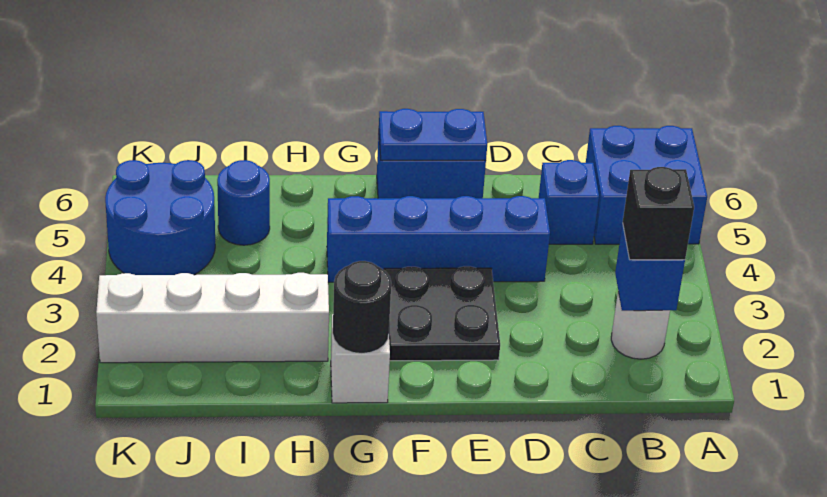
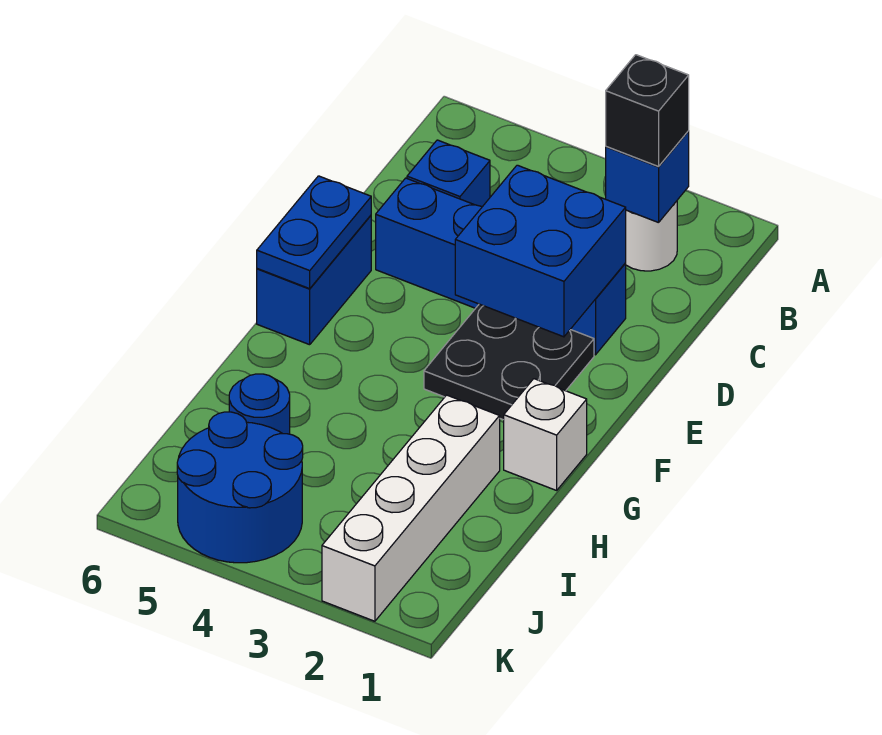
blue brick A5:B6 level 1 -> blue brick D2:E3 level 2
blue brick D4:G4 level 1 -> blue brick D2:D5 level 1
black round brick G1 level 2 -> none

